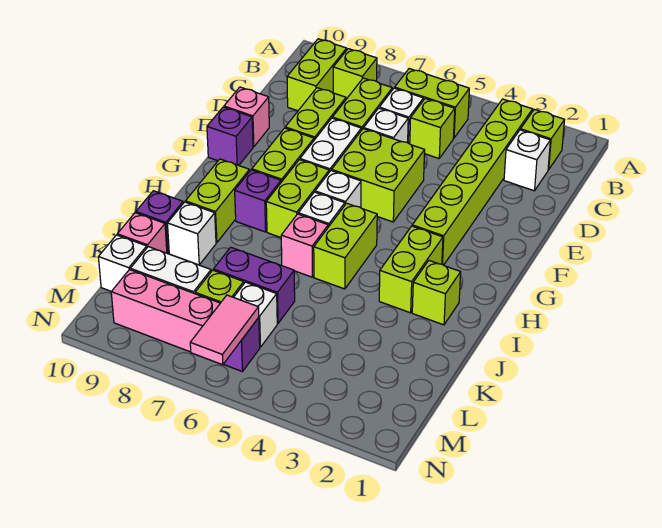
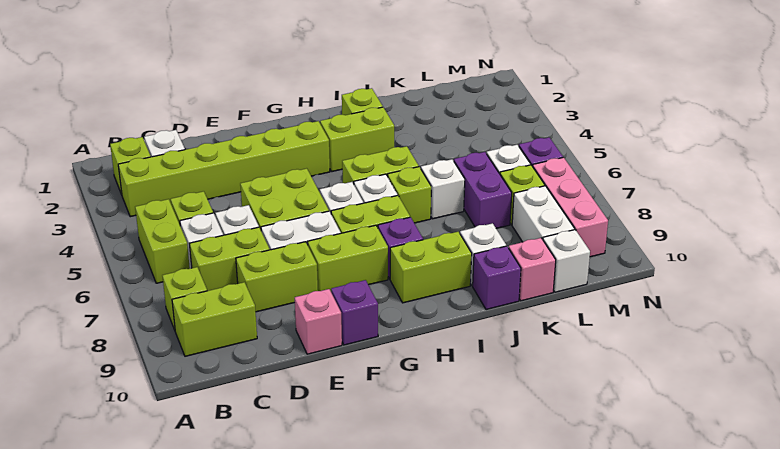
pink brick I6 level 1 -> lime brick I6 level 1
none -> white brick J6 level 1
pink tile M6:N6 level 2 -> none

